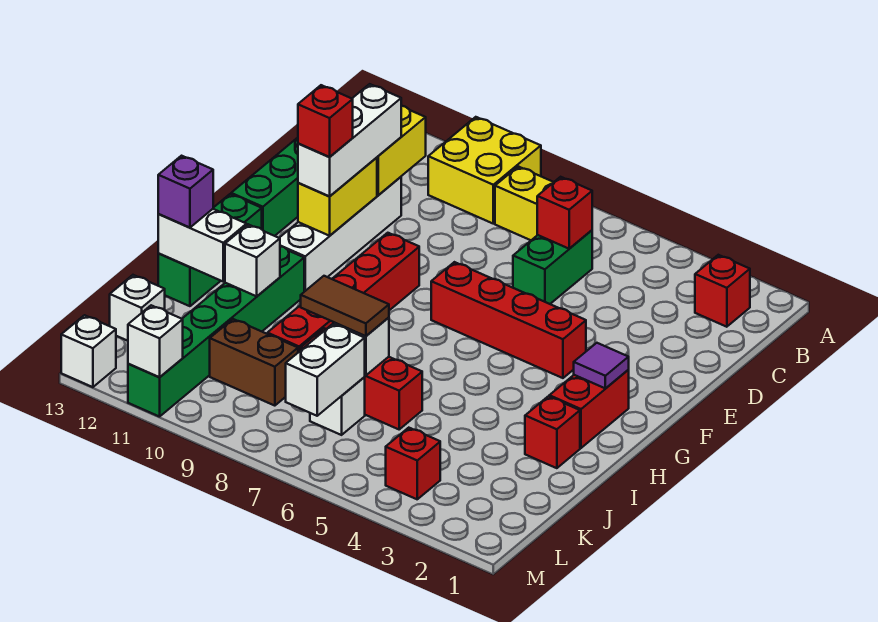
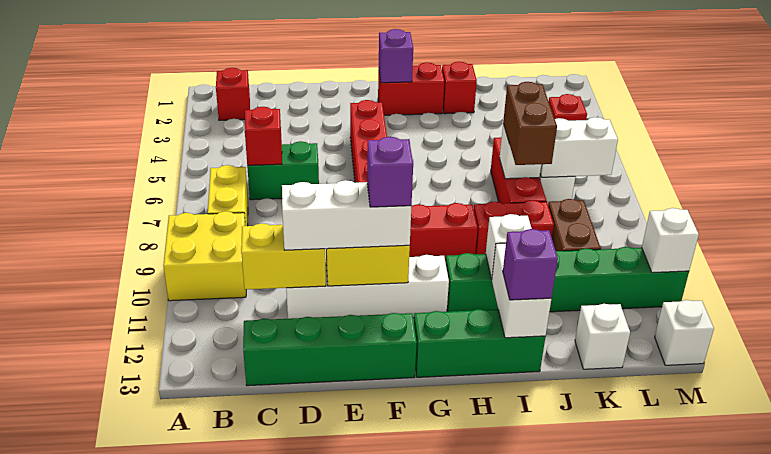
red brick F11 level 4 -> purple brick F11 level 4
purple tile G2 level 2 -> purple brick G2 level 2
brown tile J7:J8 level 3 -> brown brick J7:J8 level 3

